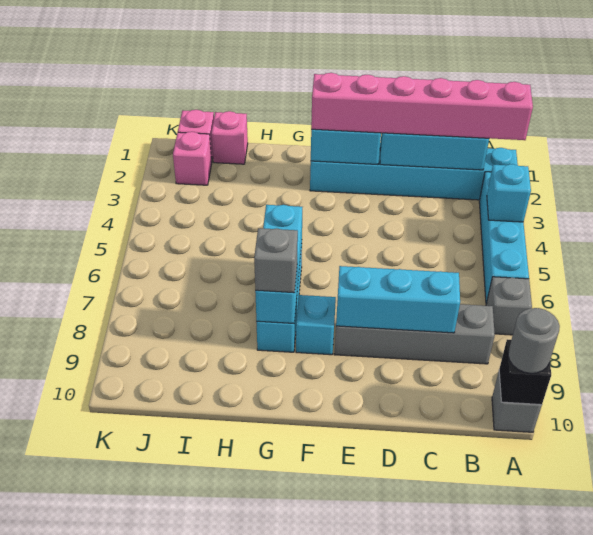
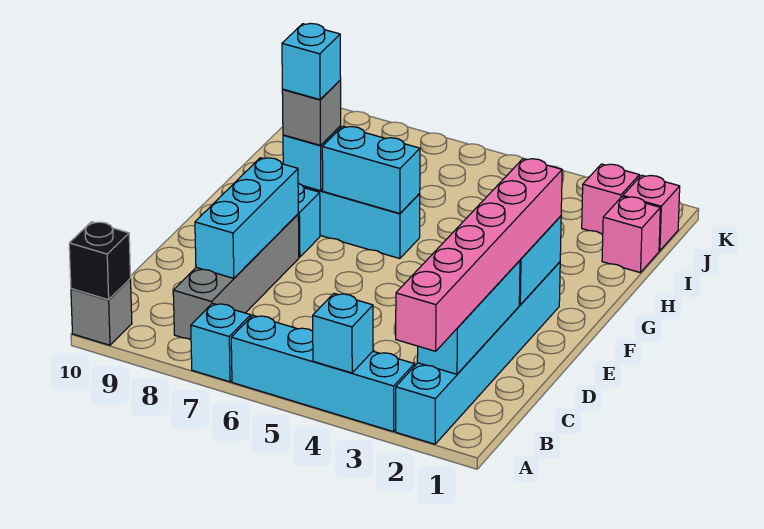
grey brick A7 level 1 -> cyan brick A7 level 1
grey round brick A10 level 3 -> none
none -> cyan brick G8 level 4

